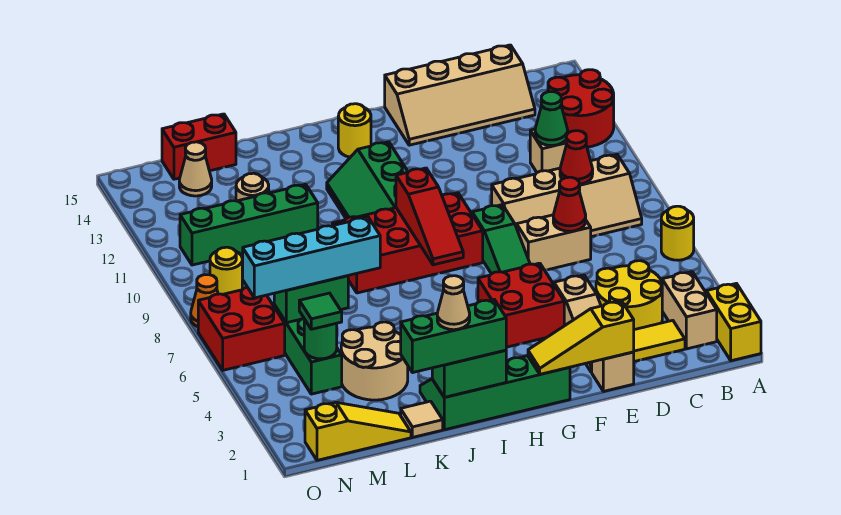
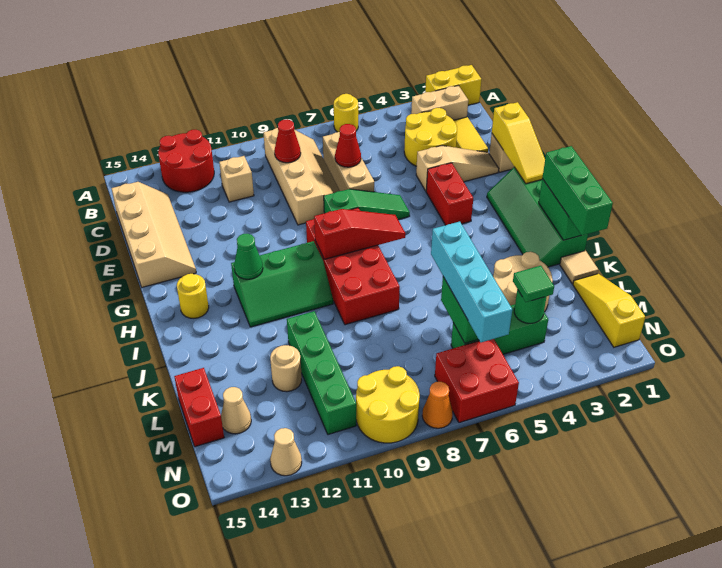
green cone C11 level 2 -> green cone H12 level 2
tan brick D7:E7 level 1 -> tan brick C7:E7 level 1
red brick F4:G5 level 1 -> red brick F4:G4 level 1
tan cone J1 level 4 -> tan cone O13 level 1
yellow round brick N9 level 1 -> yellow round brick N9:O10 level 1

